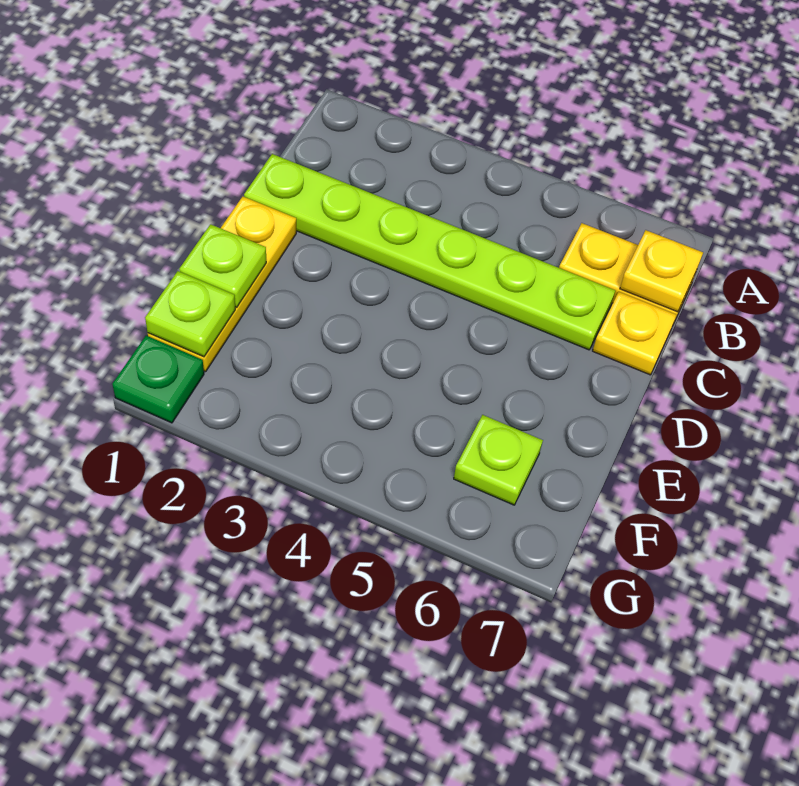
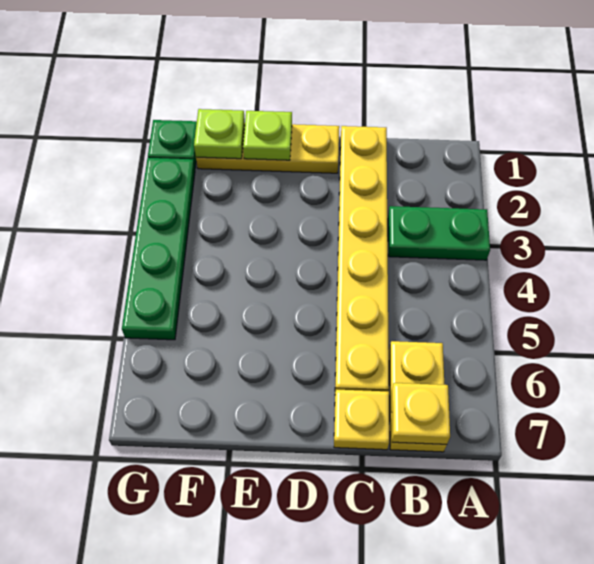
none -> green plate A3:B3 level 1
lime plate C1:C6 level 1 -> yellow plate C1:C6 level 1
lime plate F6 level 1 -> none
none -> green plate G2:G5 level 1

